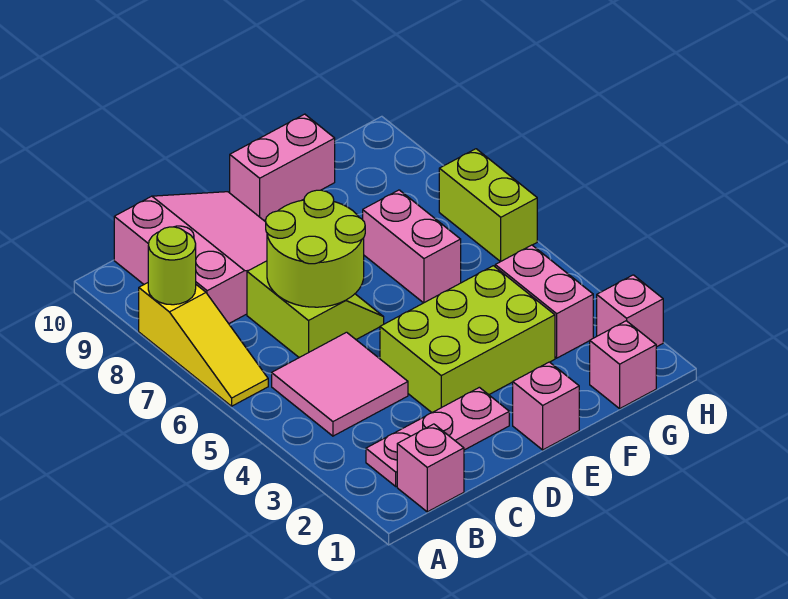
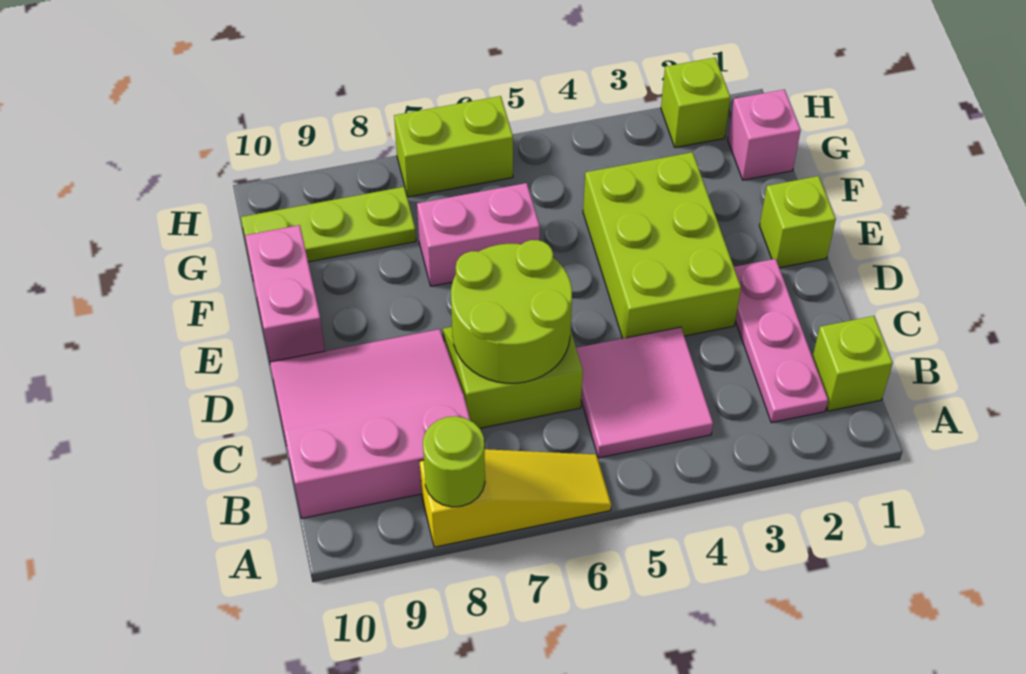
pink brick B1 level 1 -> lime brick B1 level 1
pink brick E1 level 1 -> lime brick E1 level 1
pink brick G3:G4 level 1 -> none
none -> lime plate G8:G10 level 1
pink brick H2 level 1 -> lime brick H2 level 1

